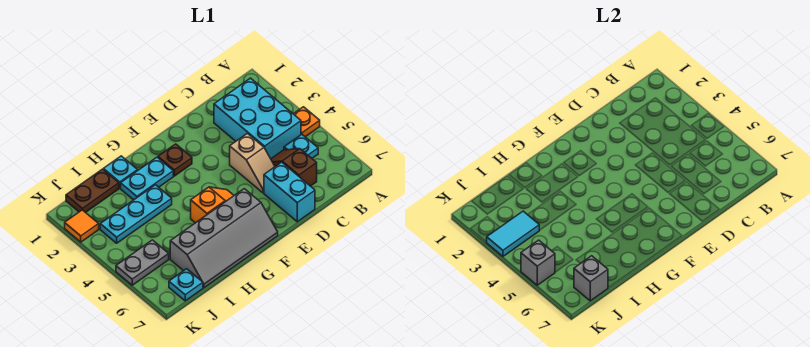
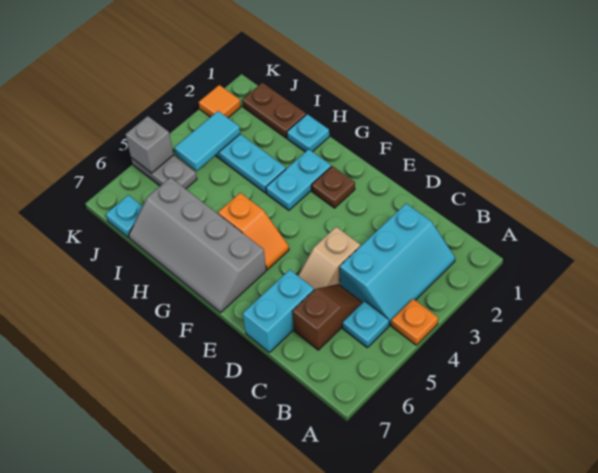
cyan brick B2:C4 level 1 -> cyan slope B2:C4 level 1 top C
cyan plate G2:H2 level 1 -> cyan plate G2:G3 level 1
cyan tile J3:K3 level 2 -> cyan tile J3:J4 level 2
grey brick J7 level 2 -> none

